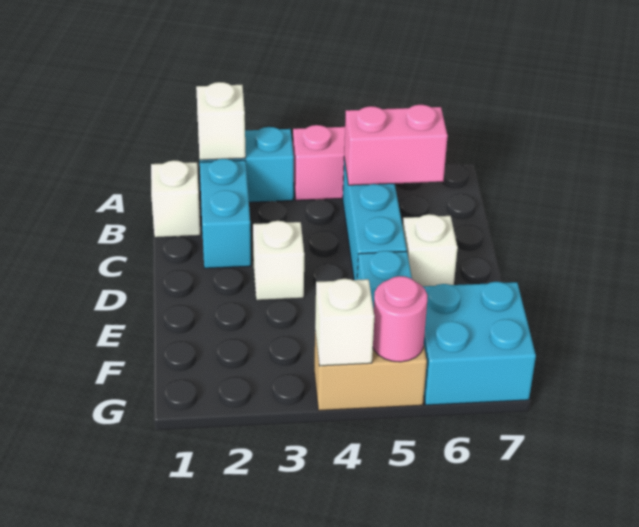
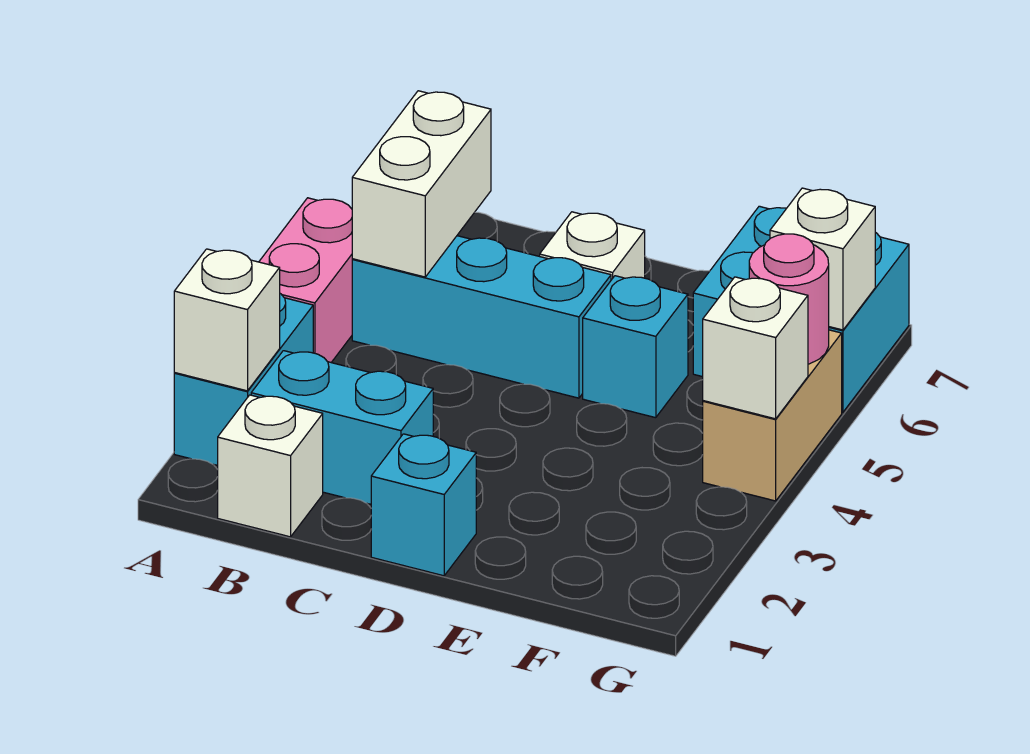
pink brick B5:B6 level 2 -> white brick B5:B6 level 2
none -> cyan brick D1 level 1
white brick D3 level 1 -> white brick G6 level 2

